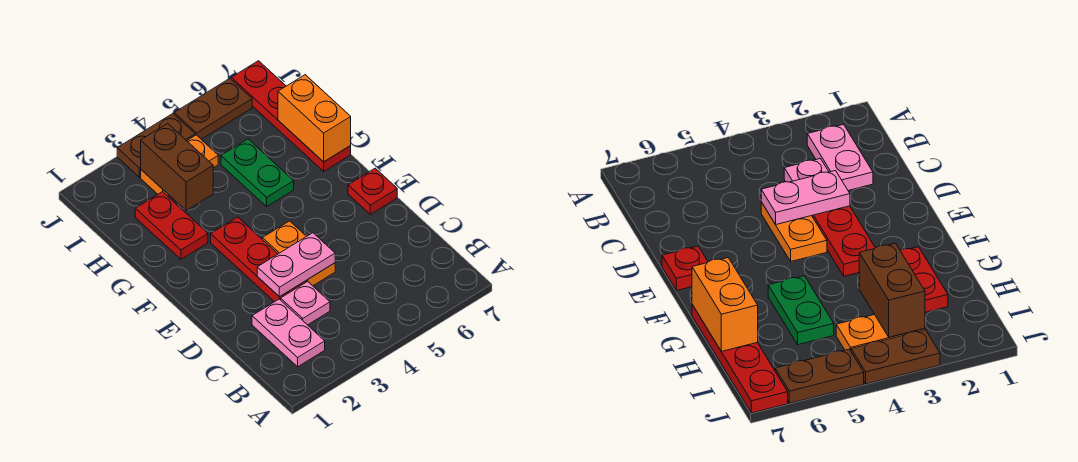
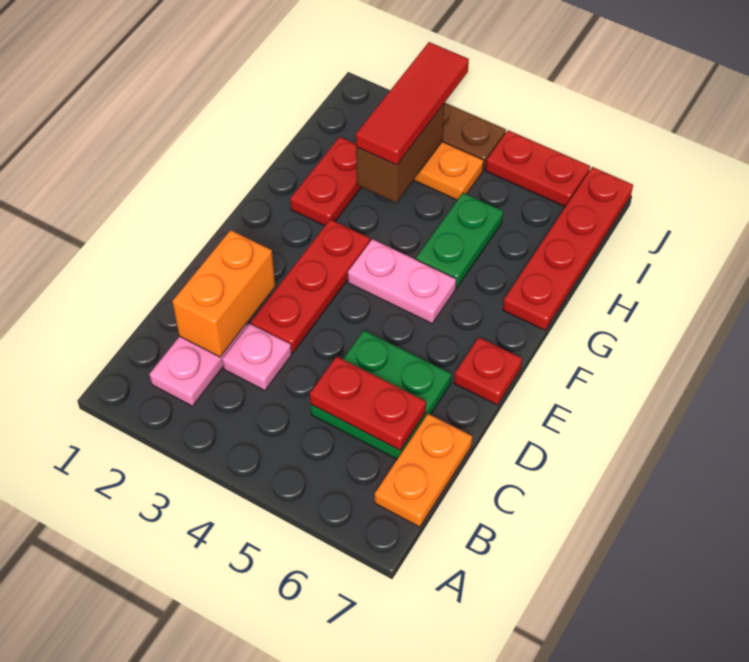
none -> green plate C5:D6 level 1
none -> red plate C5:C6 level 2
pink plate D3:D4 level 2 -> pink plate F4:F5 level 1
orange plate D4:E4 level 1 -> orange plate B7:C7 level 1
orange brick G7:H7 level 2 -> orange brick C2:D2 level 2
none -> red tile H3:J3 level 3
brown plate J5:J6 level 1 -> red plate J5:J6 level 1

